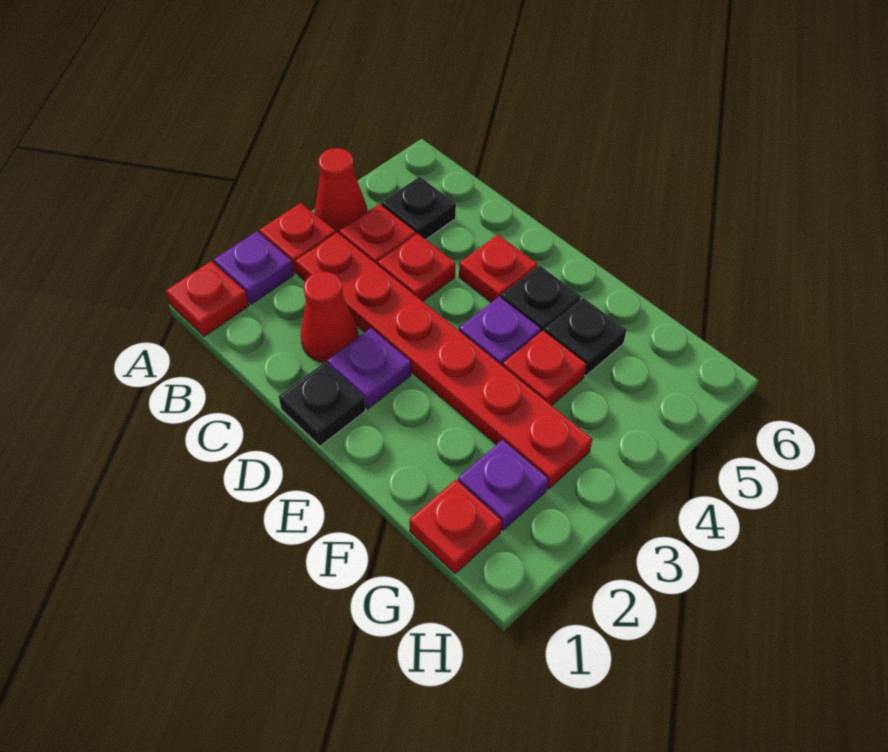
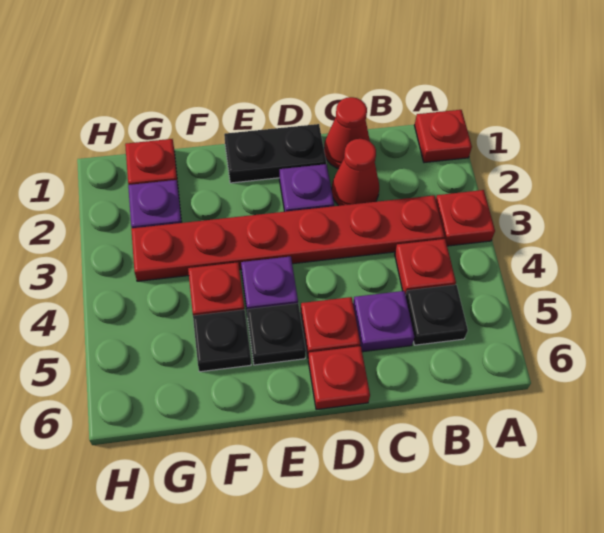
purple plate A2 level 1 -> purple plate C5 level 1
red cone A4 level 1 -> red cone C1 level 1
red plate C4 level 1 -> red plate D6 level 1
black plate D1 level 1 -> black plate D1:E1 level 1

